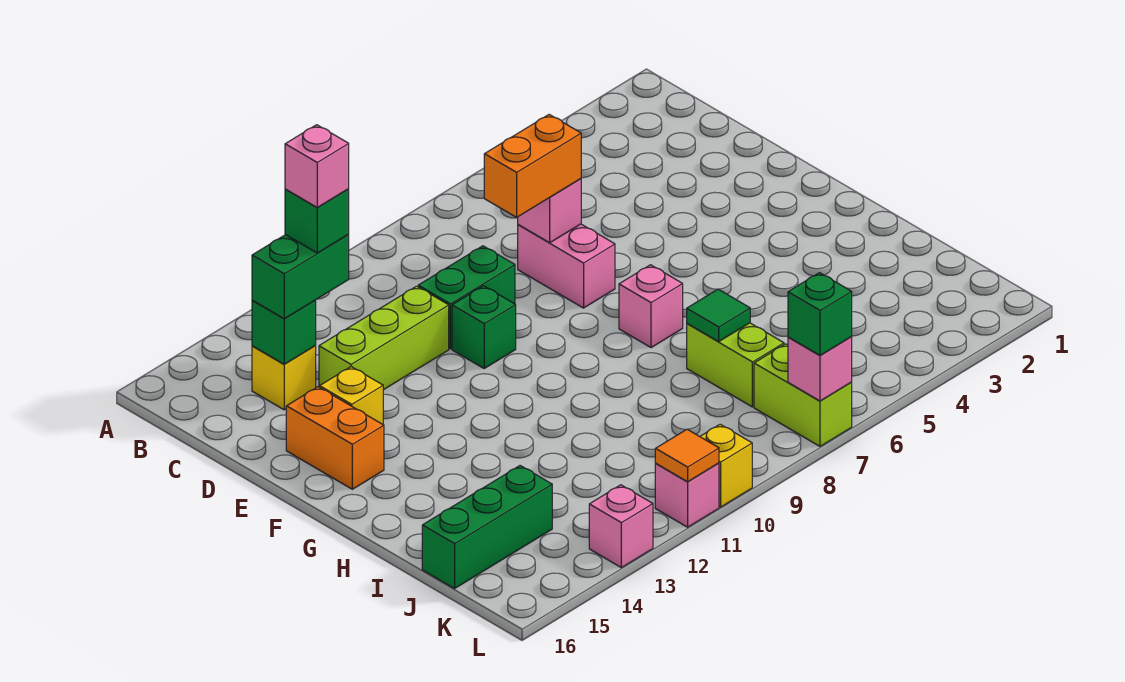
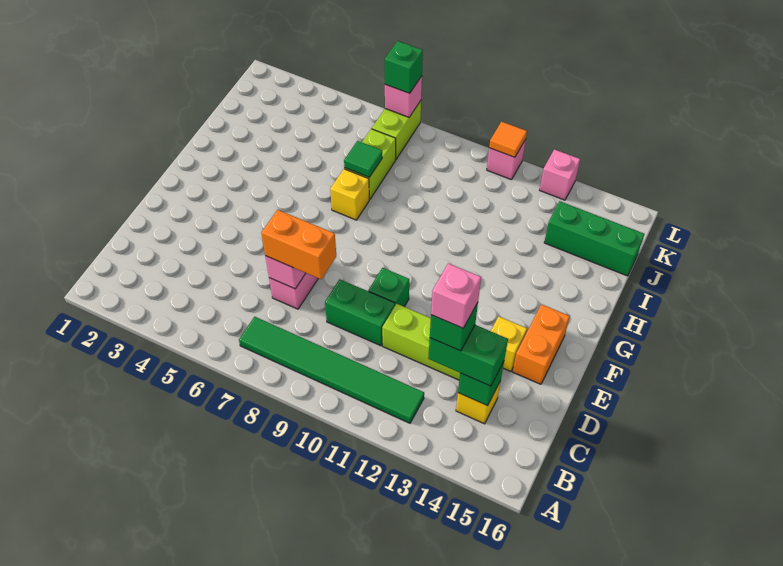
none -> green tile B7:B12 level 1
pink brick G7 level 1 -> none
yellow brick L10 level 1 -> yellow brick H7 level 1

